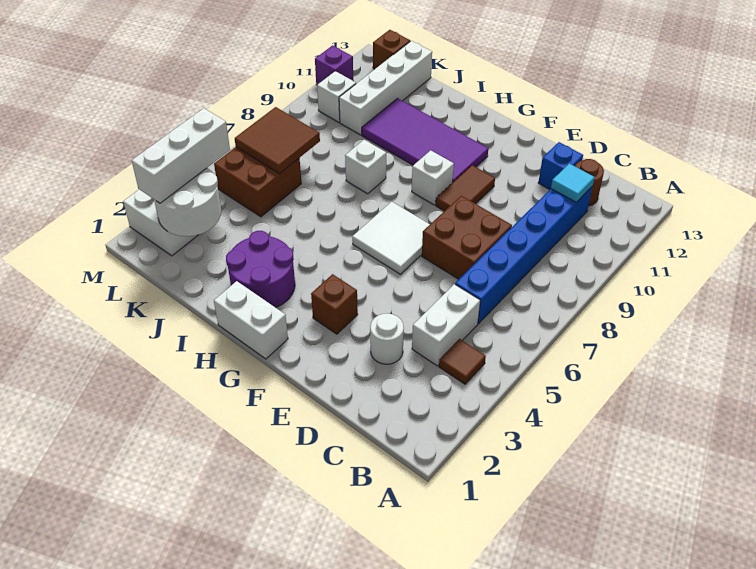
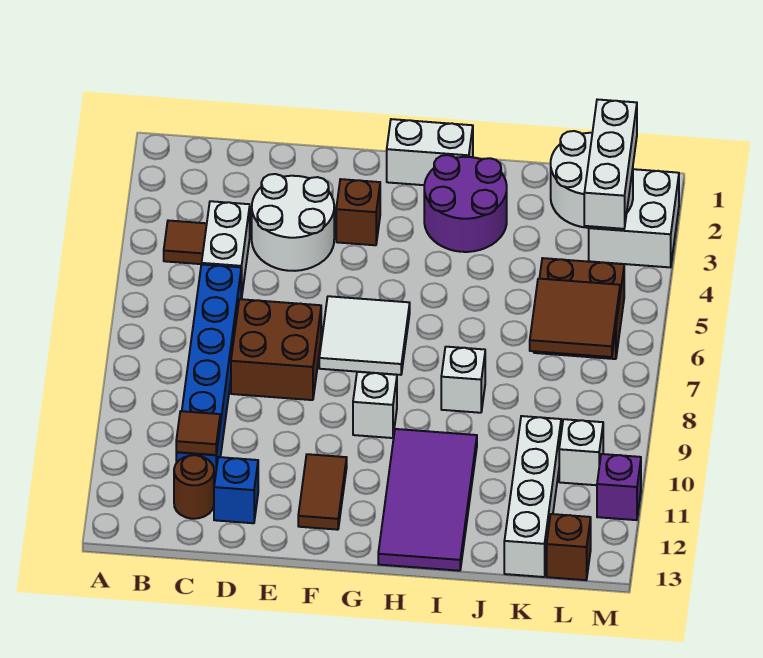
cyan tile C11 level 2 -> brown tile C11 level 2
white round brick D3 level 1 -> white round brick D3:E4 level 1
brown tile F9:F10 level 1 -> brown tile F11:F12 level 1
purple tile G10:J11 level 1 -> purple tile H10:I13 level 1

